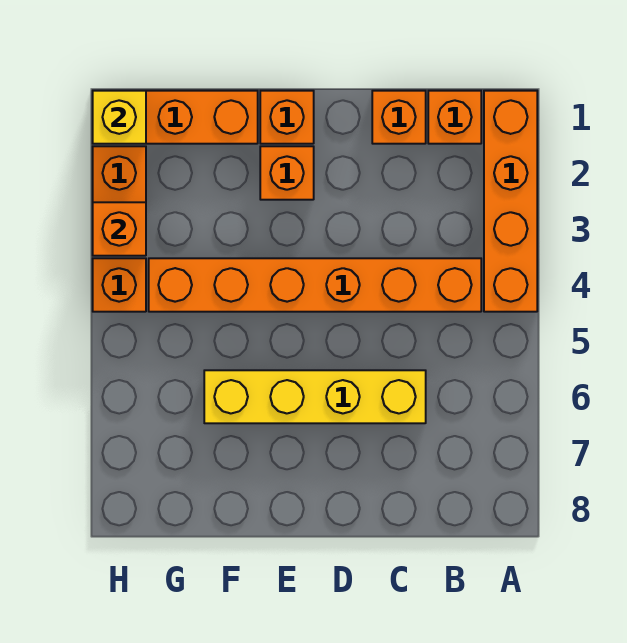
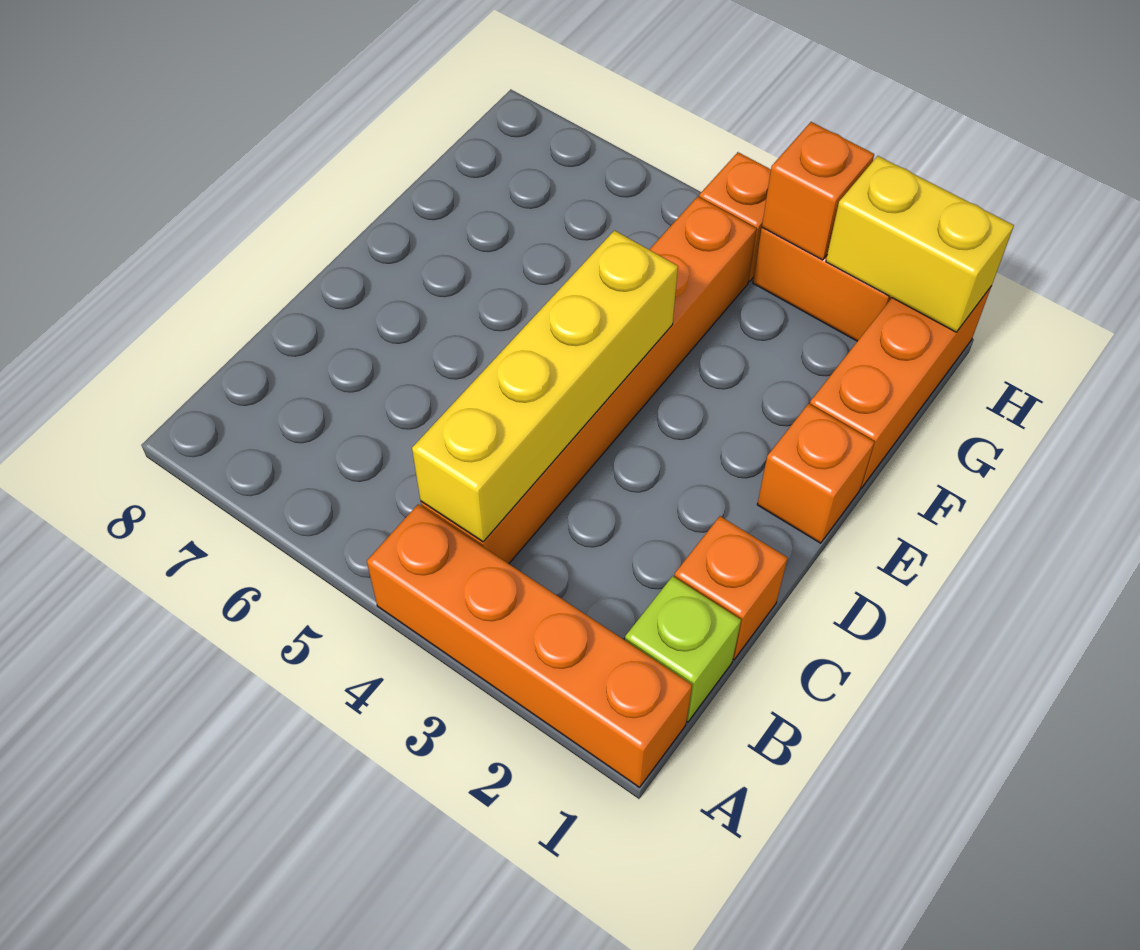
orange brick B1 level 1 -> lime brick B1 level 1
yellow brick C6:F6 level 1 -> yellow brick B4:E4 level 2
orange brick E2 level 1 -> none
yellow brick H1 level 2 -> yellow brick H1:H2 level 2

